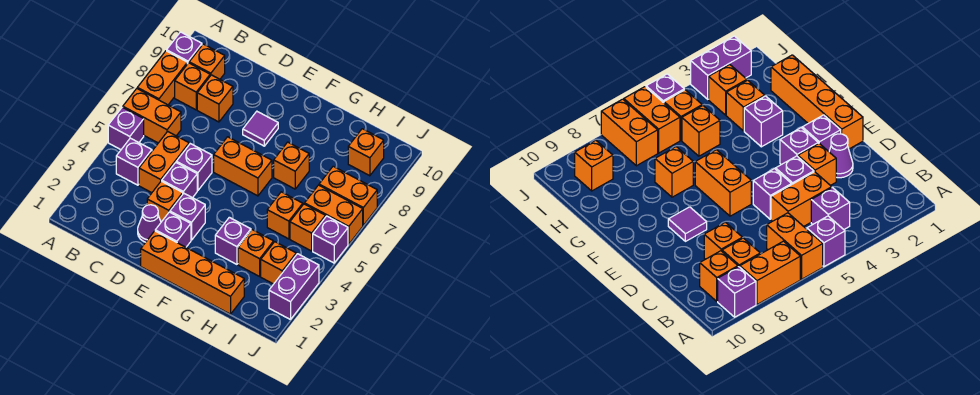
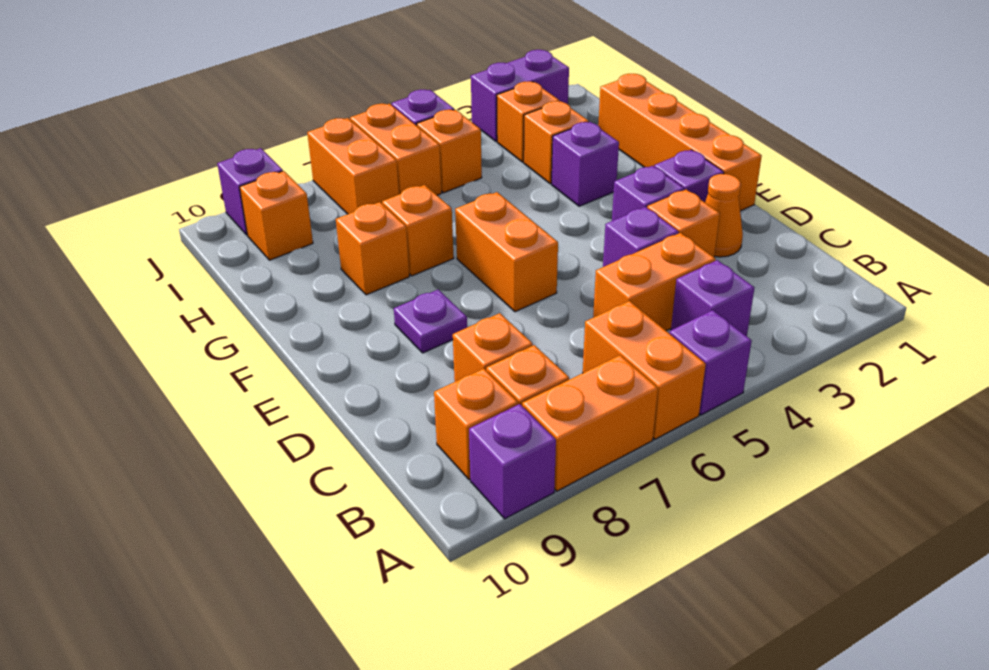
purple cone D2 level 1 -> orange cone D2 level 1
purple brick D5 level 1 -> purple brick J9 level 1
purple tile E8 level 1 -> purple plate E8 level 1
orange brick H5 level 1 -> orange brick G8 level 1

